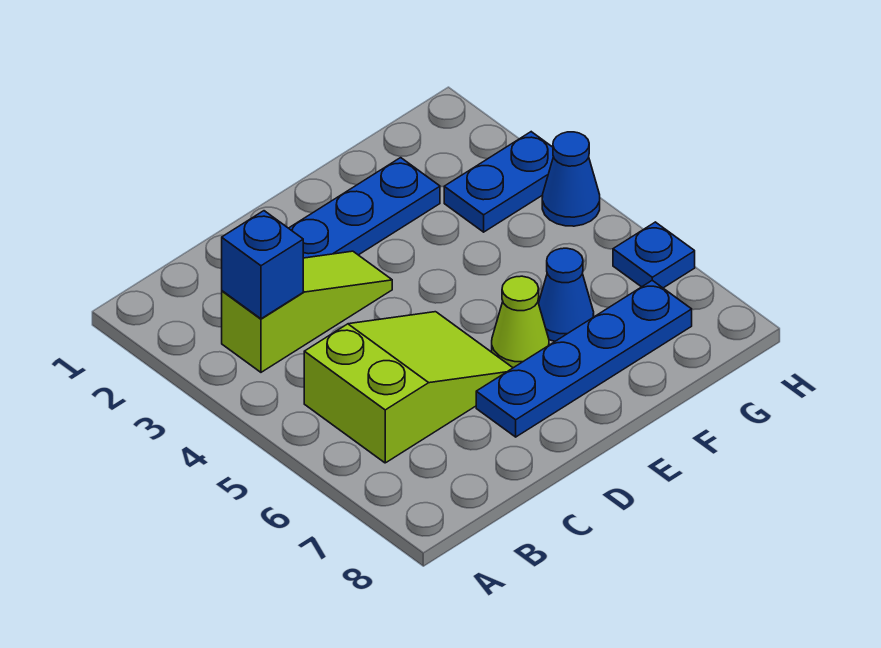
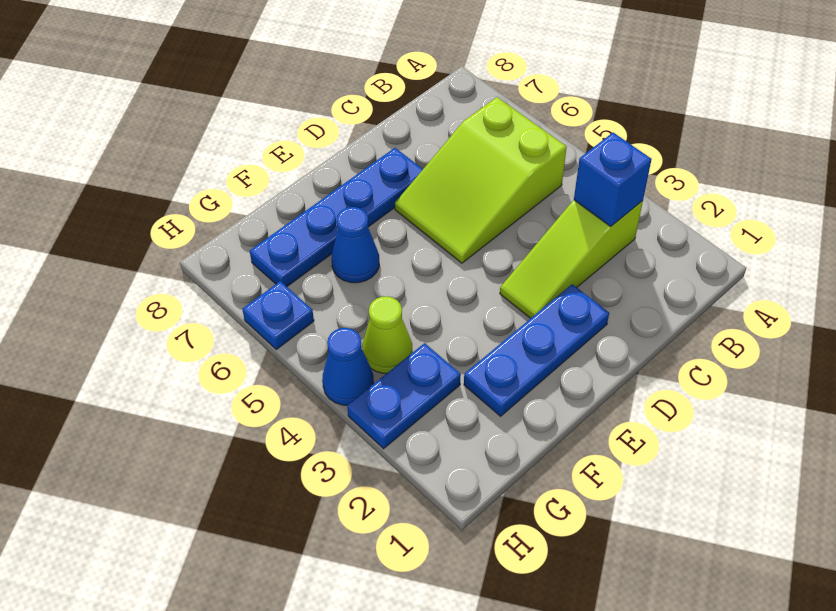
lime cone E6 level 1 -> lime cone G4 level 1

